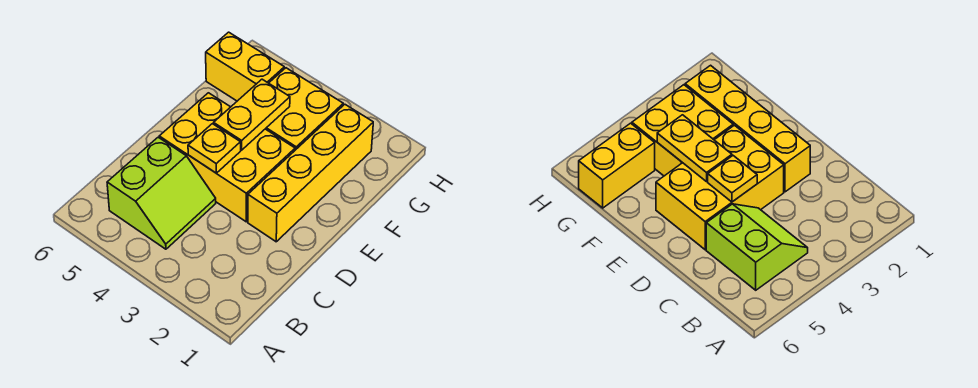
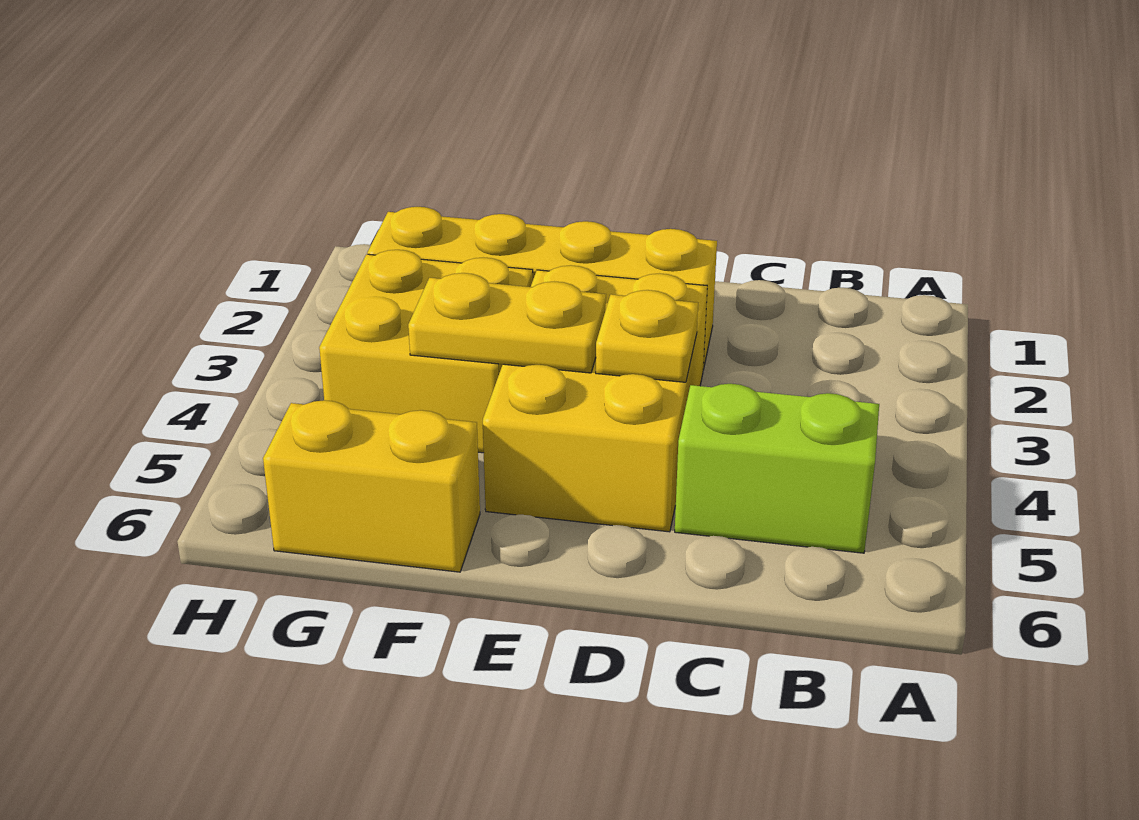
yellow brick G5:G6 level 1 -> yellow brick F6:G6 level 1

